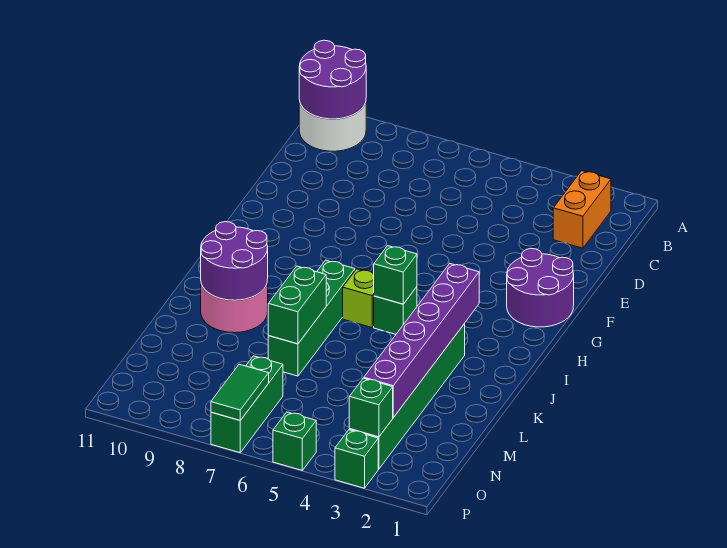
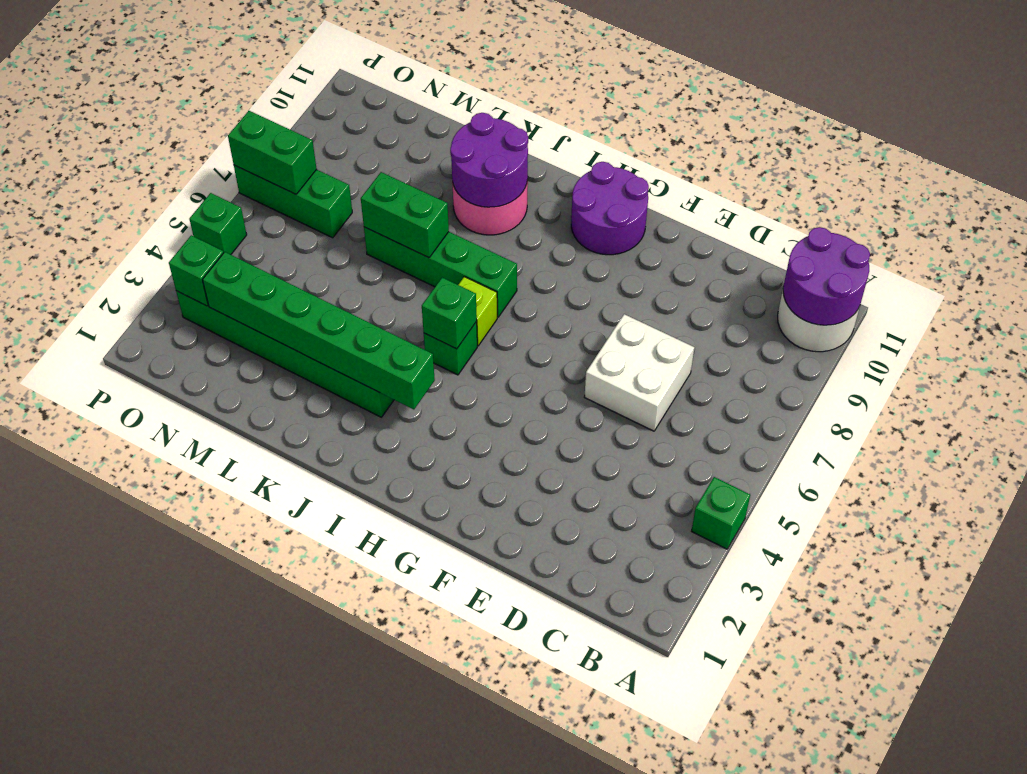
orange brick B2:C2 level 1 -> none
none -> white brick D6:E7 level 1
purple round brick F1:G2 level 1 -> purple round brick G10:H11 level 1
purple brick I3:N3 level 2 -> green brick I3:N3 level 2
green tile O7:P7 level 2 -> green brick O7:P7 level 2
green brick P3 level 1 -> green brick A4 level 1

